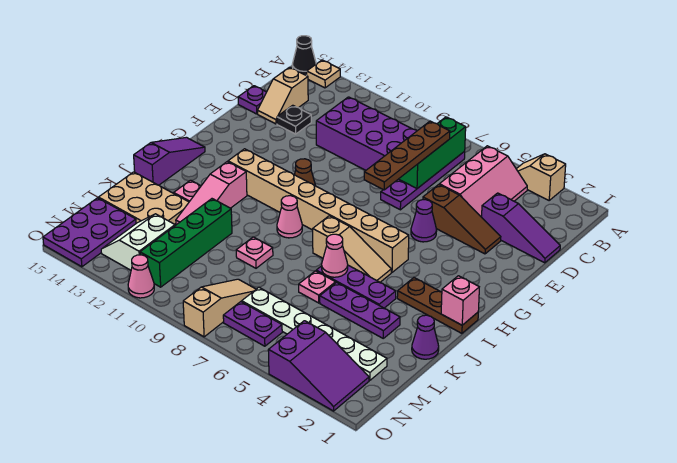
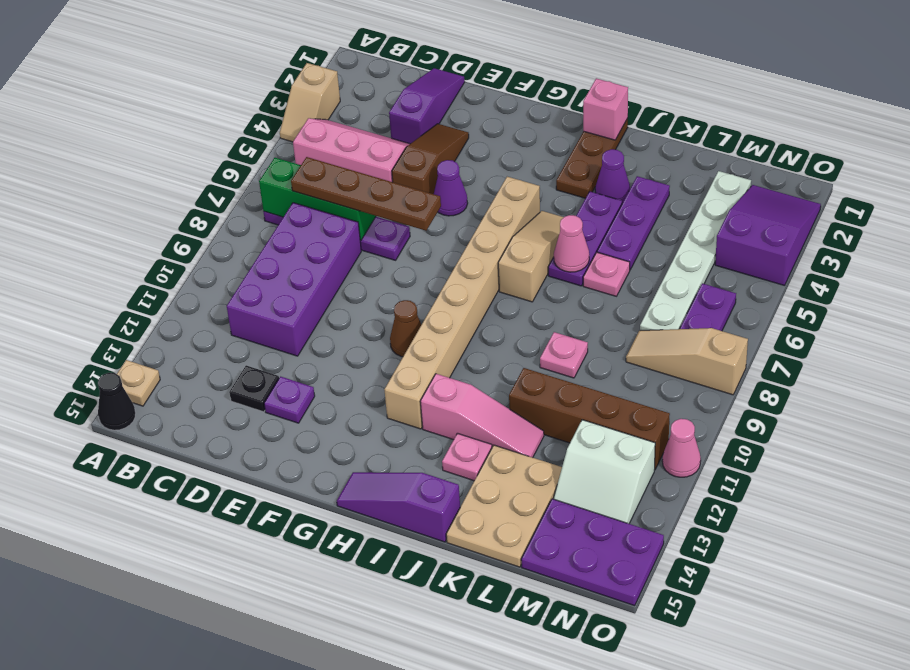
tan slope C14:D14 level 1 top C -> none
purple plate D15 level 1 -> purple plate E13 level 1
pink cone I9 level 1 -> none
purple cone K1 level 1 -> purple cone J3 level 1
green brick K11:N11 level 1 -> brown brick K11:N11 level 1

